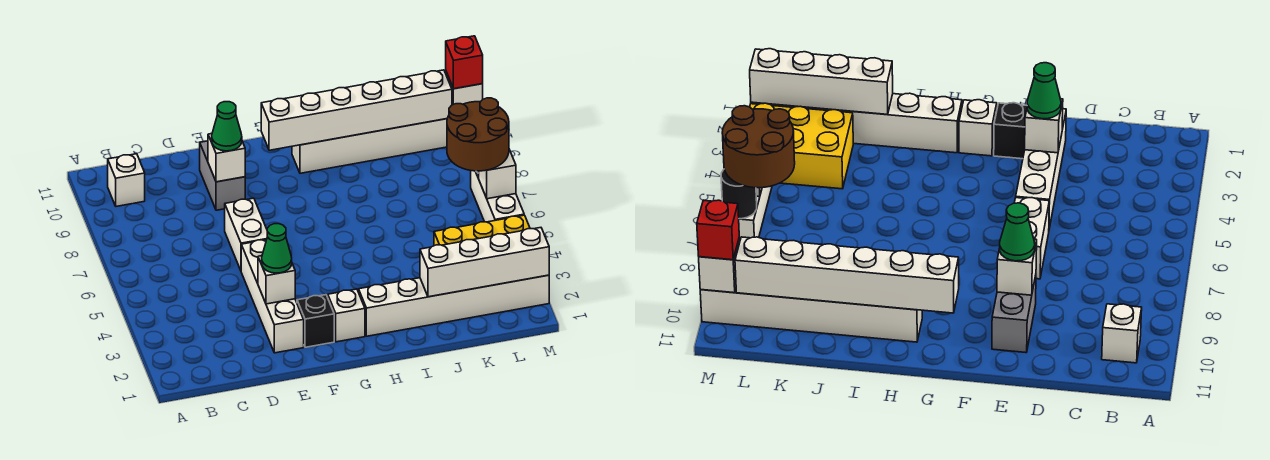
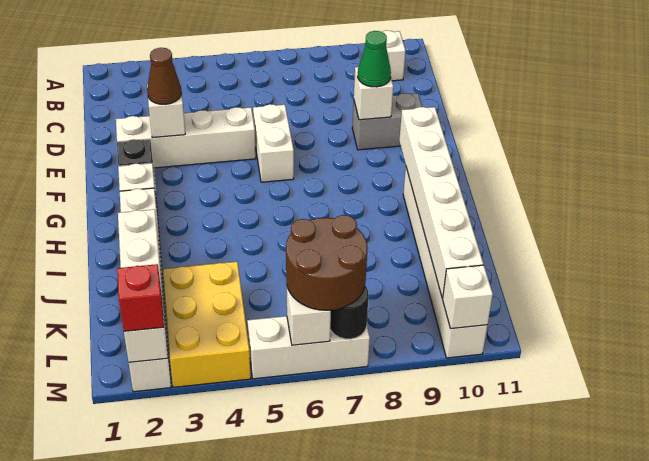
green cone E3 level 3 -> brown cone E3 level 3
white brick E6:E7 level 1 -> white brick E6:F6 level 1
red brick M10 level 3 -> red brick M2 level 3

